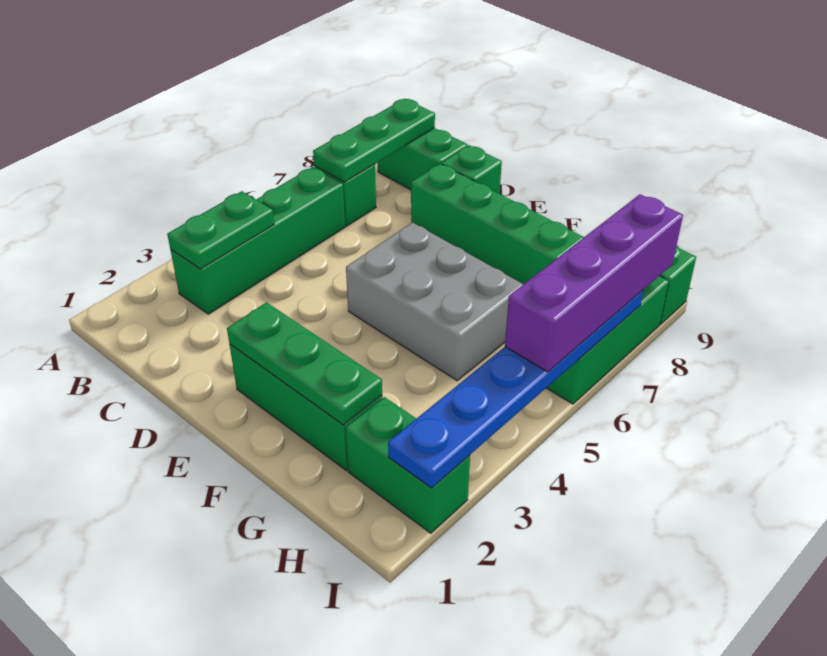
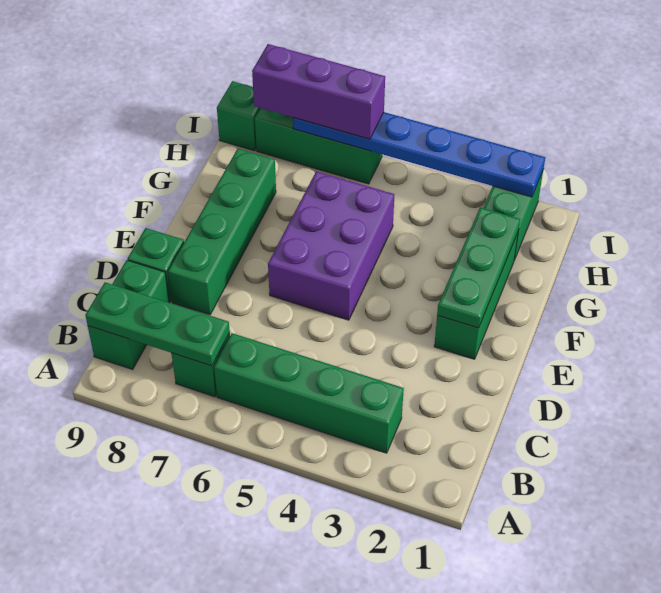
green plate B3:B4 level 2 -> none
grey brick E5:G6 level 1 -> purple brick E5:G6 level 1
purple brick I5:I8 level 3 -> purple brick I6:I8 level 3

